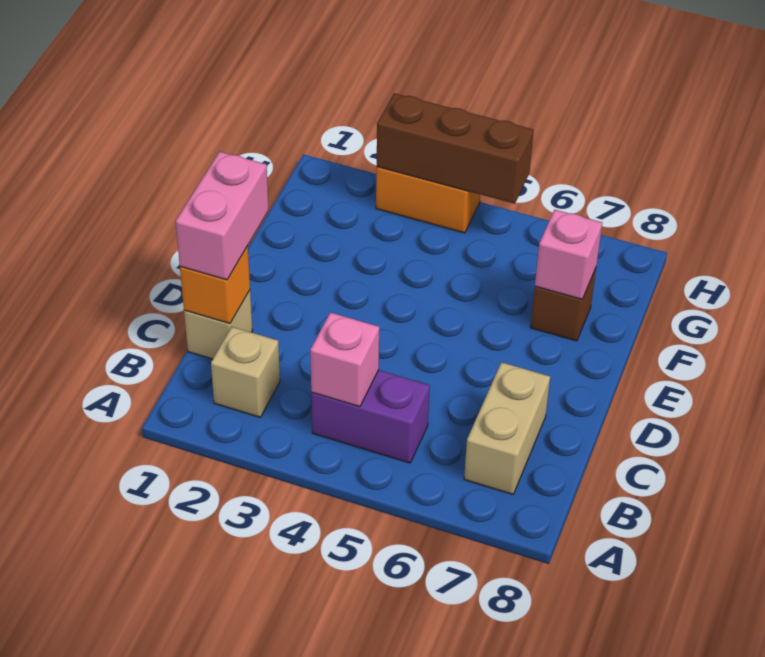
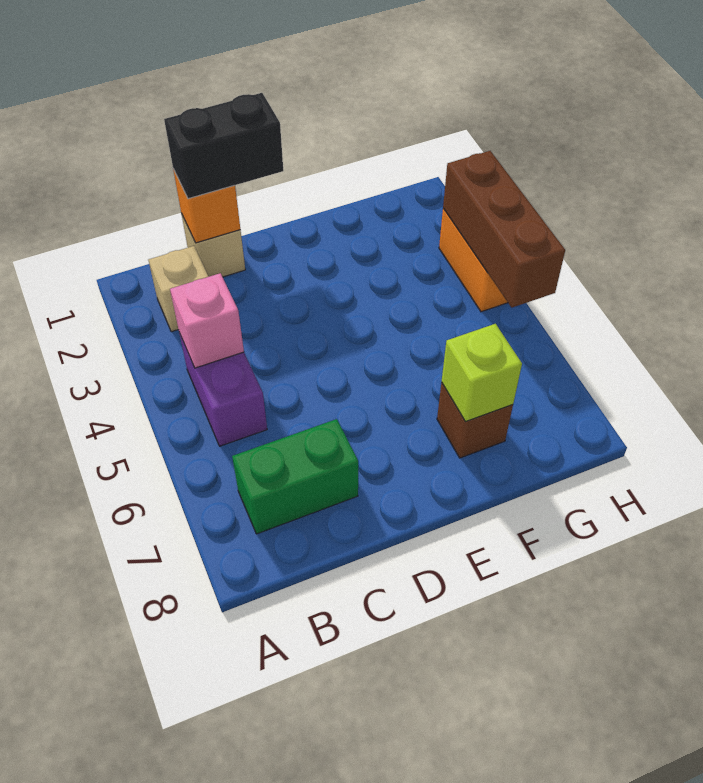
tan brick B7:C7 level 1 -> green brick B7:C7 level 1
pink brick C1:D1 level 3 -> black brick C1:D1 level 3
pink brick F7 level 2 -> lime brick F7 level 2

